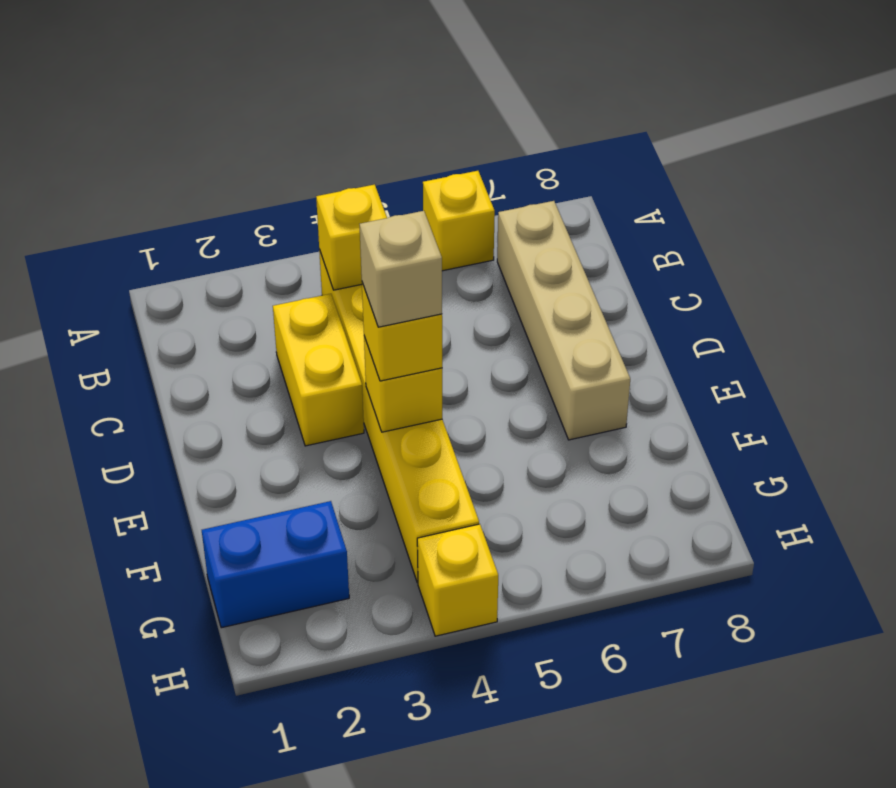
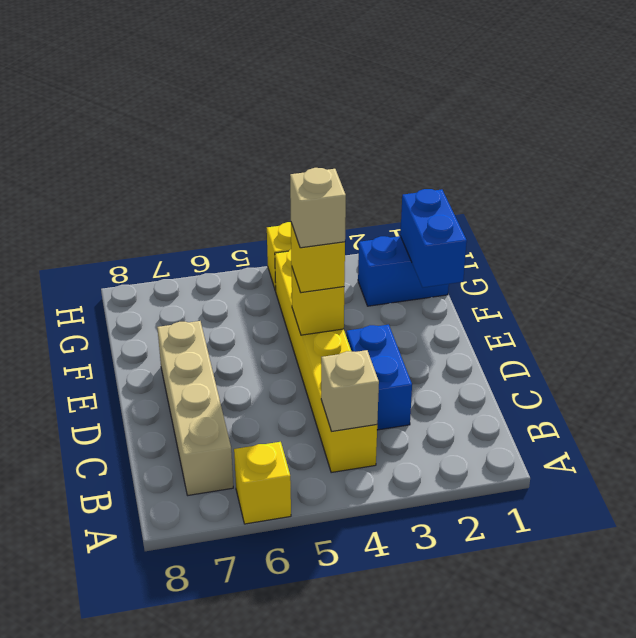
yellow brick B4 level 2 -> tan brick B4 level 2
yellow brick C3:D3 level 1 -> blue brick C3:D3 level 1
none -> blue brick F1:G1 level 2

